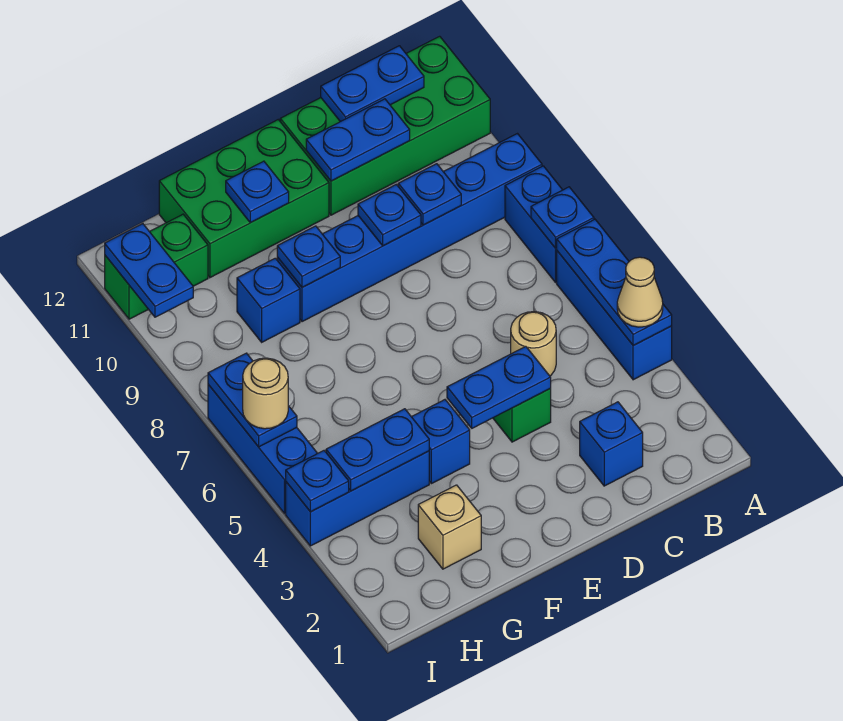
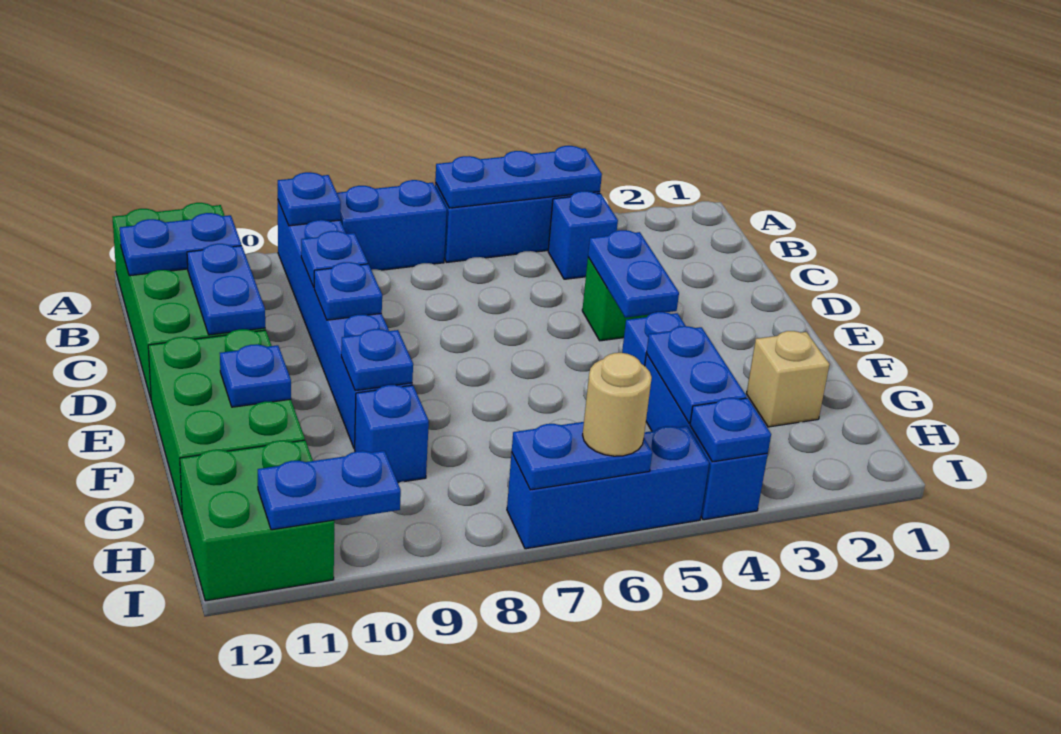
tan cone A4 level 3 -> none
blue plate A7 level 2 -> blue plate A9 level 2
blue plate B12:C12 level 2 -> blue plate B11:B12 level 2
blue brick C2 level 1 -> blue brick B4 level 1
tan round brick C5 level 1 -> none
green brick H11:I11 level 1 -> green brick H11:I12 level 1

